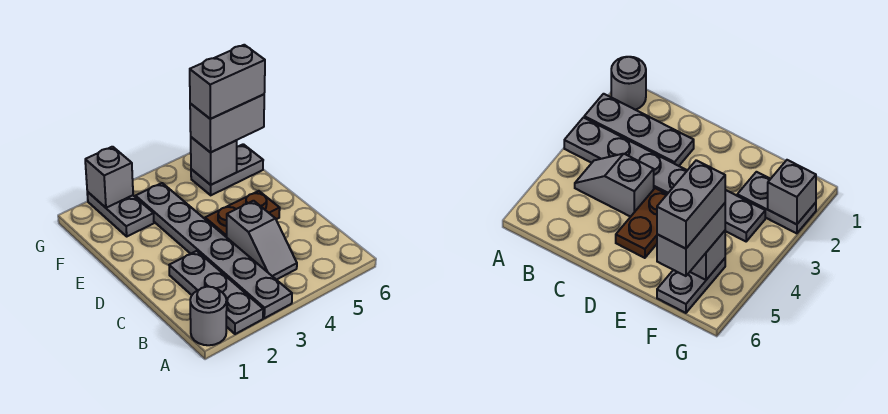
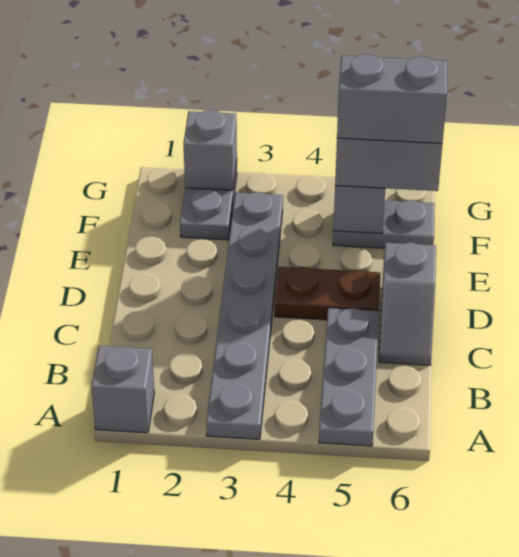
grey round brick A1 level 1 -> grey brick A1 level 1
grey plate A2:C2 level 1 -> grey plate A5:C5 level 1
grey slope B4:C4 level 1 top C -> grey slope C6:D6 level 1 top D

